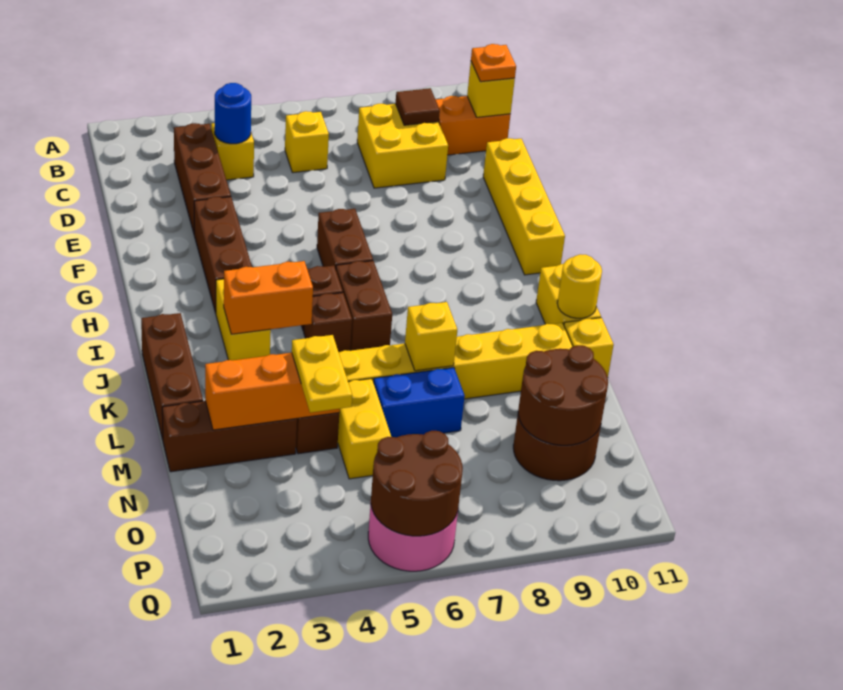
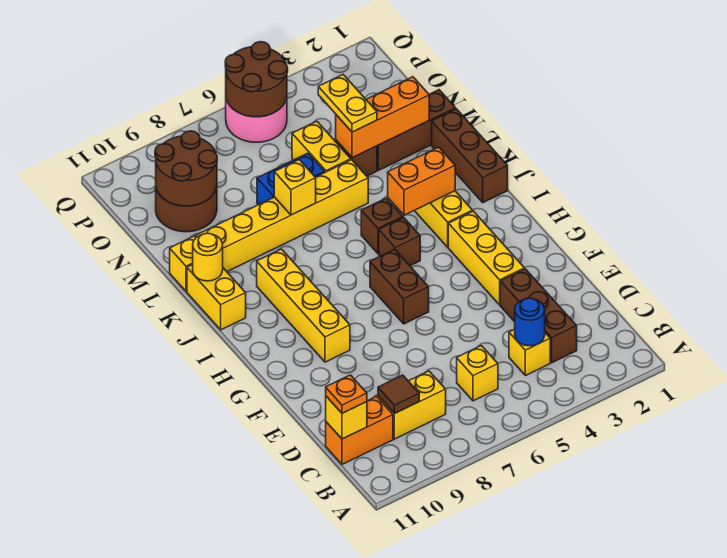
yellow brick C8:D9 level 1 -> yellow brick C8:C9 level 1
yellow brick E11:H11 level 1 -> yellow brick G9:J9 level 1
brown brick F3:H3 level 1 -> yellow brick F3:H3 level 1
brown brick I6:J6 level 1 -> none

